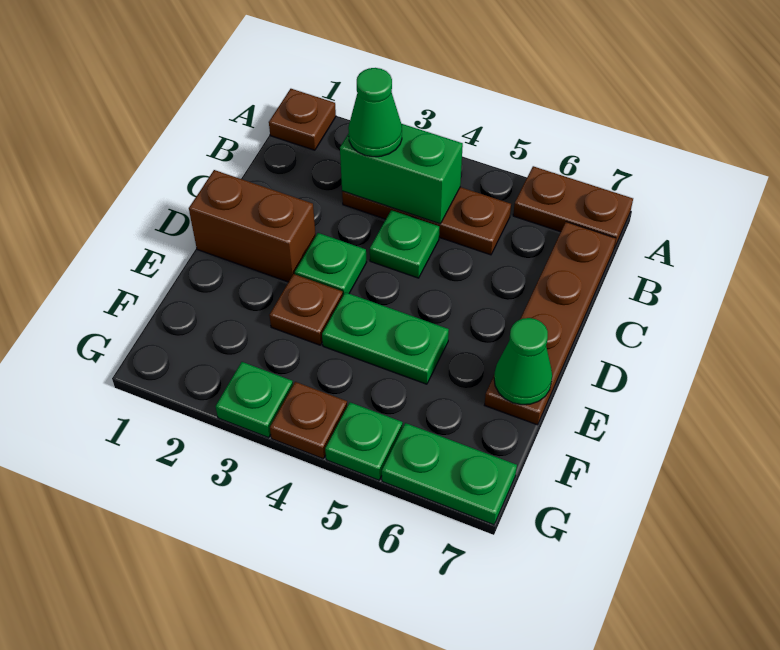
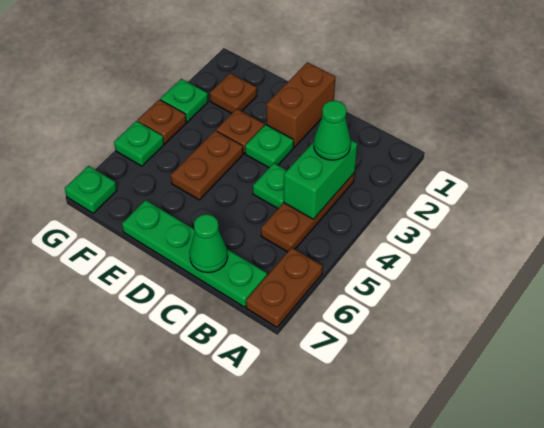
brown plate A1 level 1 -> brown plate F2 level 1
brown plate B7:E7 level 1 -> green plate B7:E7 level 1
green plate E4:E5 level 1 -> brown plate E4:E5 level 1
green cone E7 level 2 -> green cone C7 level 2
green plate G6:G7 level 1 -> green plate G7 level 1

